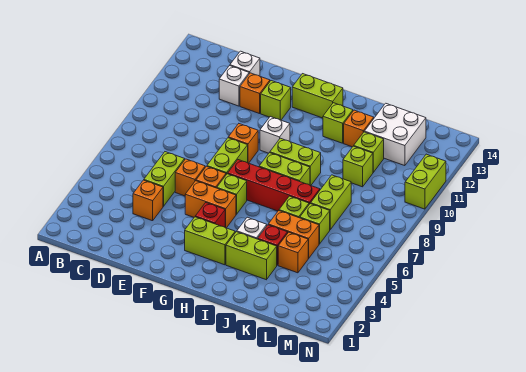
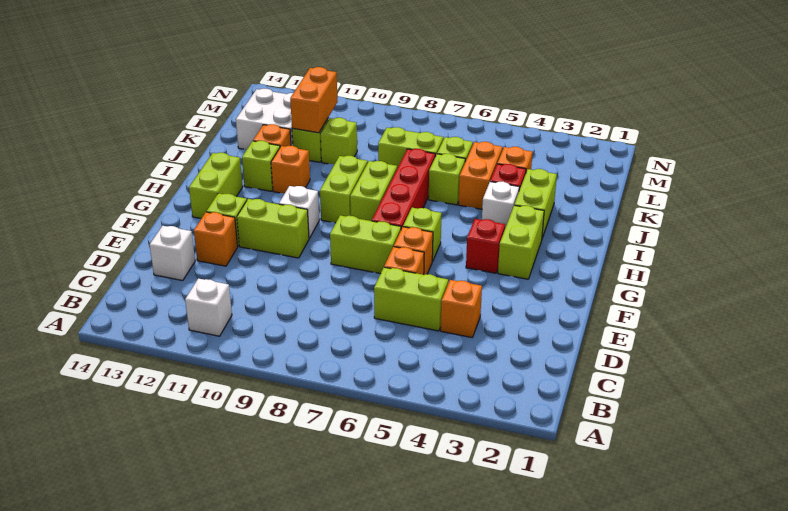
white brick D12 level 1 -> white brick B11 level 1
orange brick F5:G5 level 1 -> orange brick K11:L11 level 2
orange brick F9 level 1 -> orange brick I11 level 1
lime brick N10:N11 level 1 -> lime brick F10:F11 level 1

